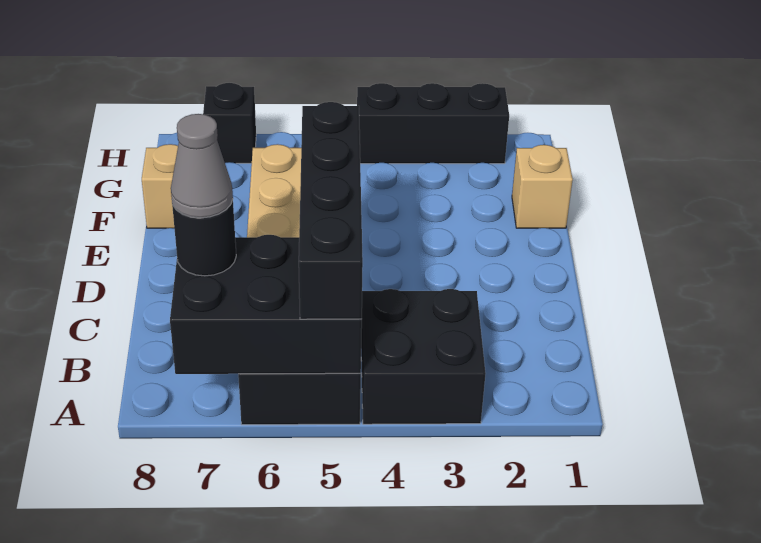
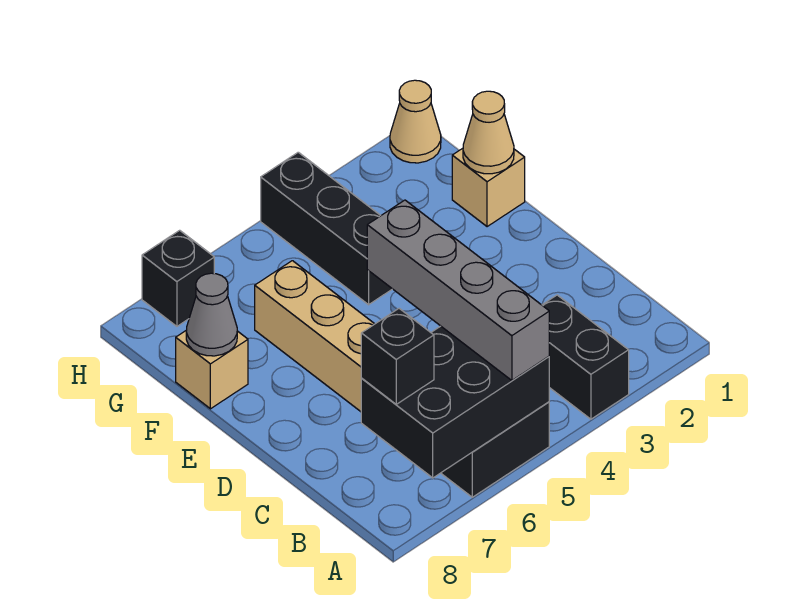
black brick A3:B4 level 1 -> black brick A3:B3 level 1
black brick A5:D5 level 3 -> grey brick A5:D5 level 3
black round brick B7 level 3 -> black brick B7 level 3
grey cone B7 level 4 -> grey cone F8 level 2
none -> tan cone F1 level 2
none -> tan cone H1 level 1
black brick H2:H4 level 1 -> black brick F4:H4 level 1

